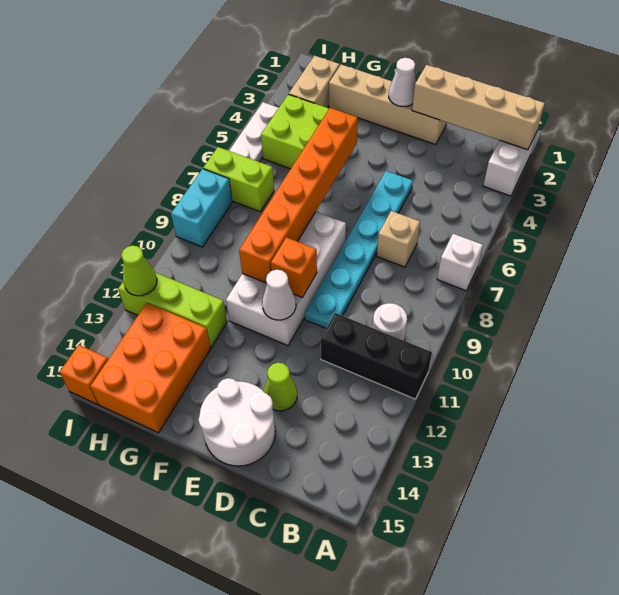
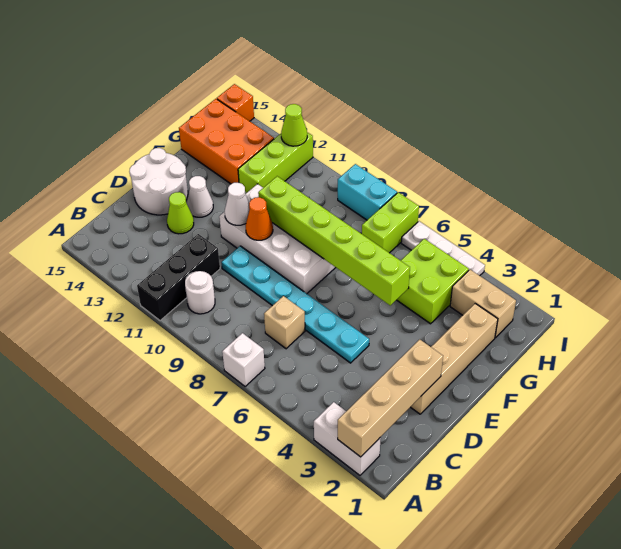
white cone E2 level 2 -> white cone E13 level 1
orange brick E10 level 2 -> orange cone E10 level 2
orange brick F5:F10 level 2 -> lime brick F5:F10 level 2

